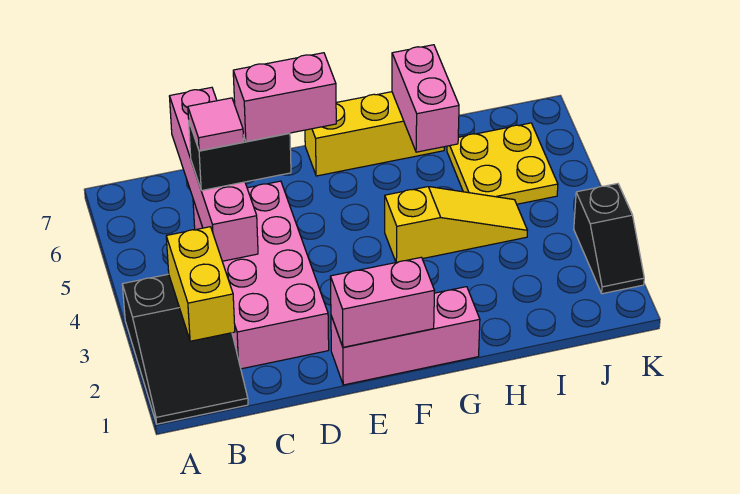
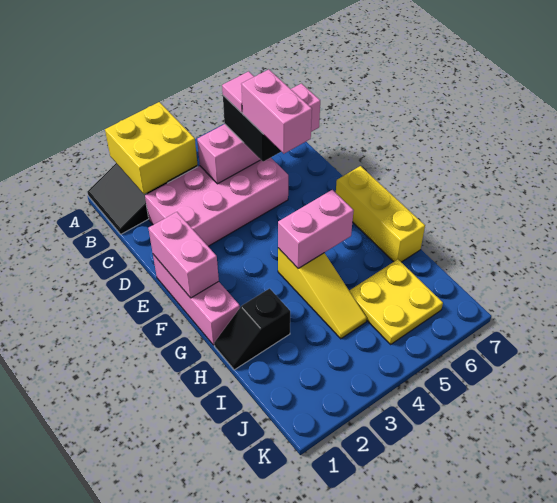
yellow brick B2:B3 level 2 -> yellow brick A2:B3 level 2
pink brick H6:H7 level 2 -> pink brick G4:G5 level 2
black slope K2:K3 level 1 top 3 -> black slope H1:H2 level 1 top 2

